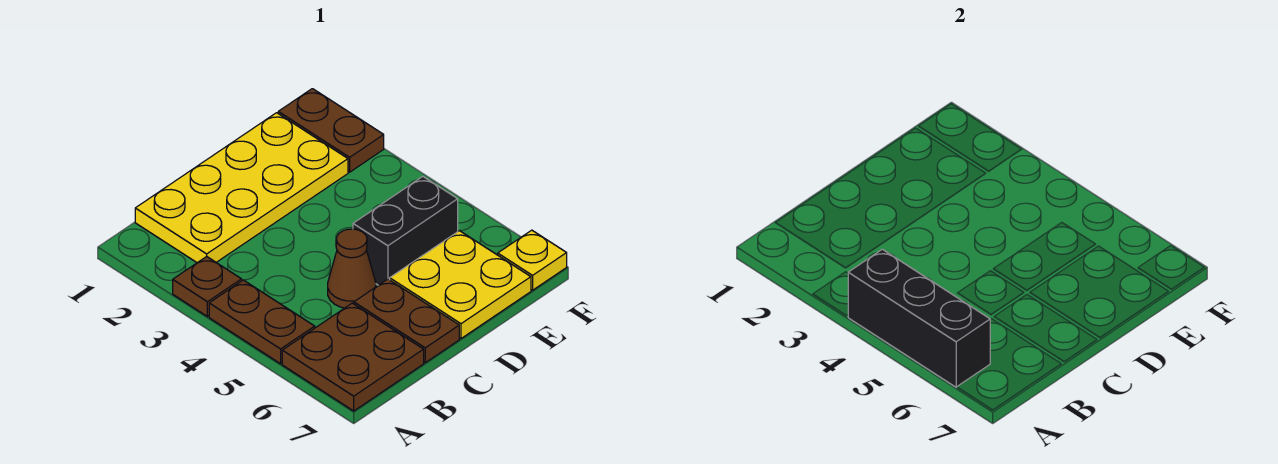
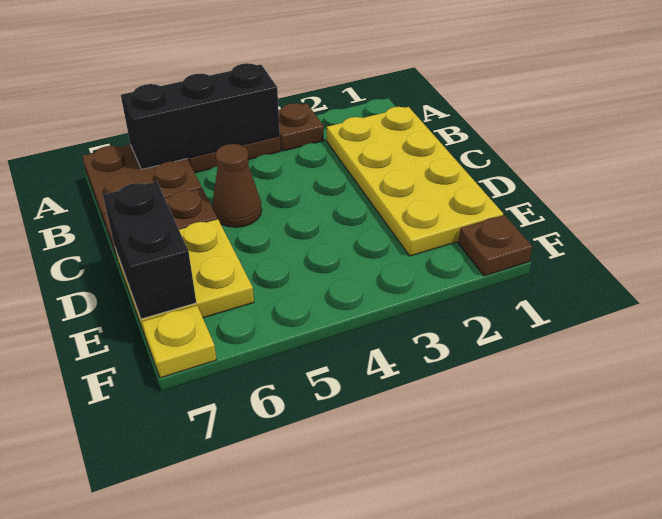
black brick D5:E5 level 1 -> black brick D7:E7 level 2
brown plate F1:F2 level 1 -> brown plate F1 level 1

